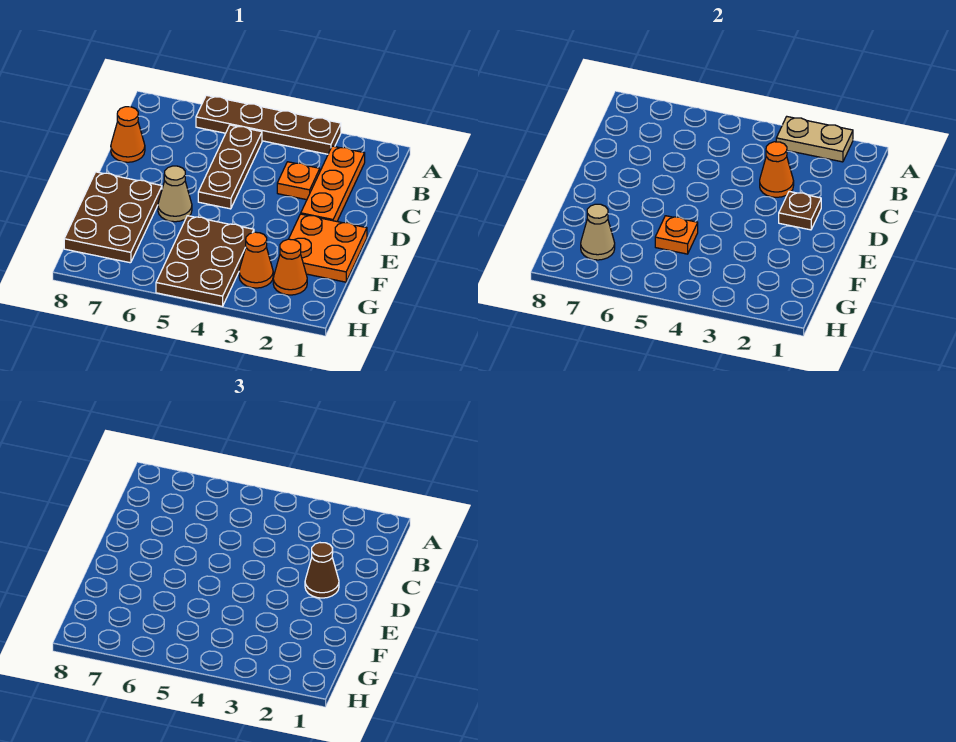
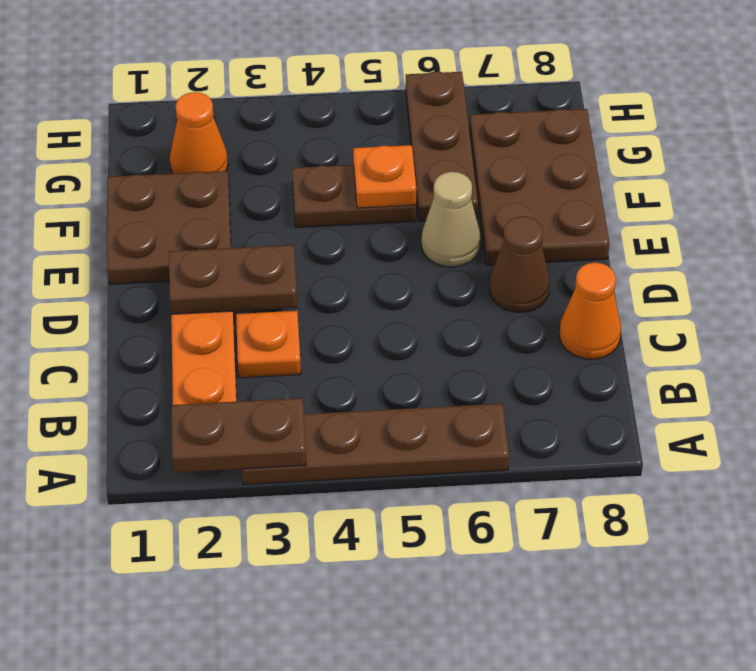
tan plate A2:A3 level 2 -> brown plate A2:A3 level 2
brown plate B5:D5 level 1 -> brown plate F6:H6 level 1
orange cone C3 level 2 -> none
brown plate D2 level 2 -> brown plate D2:D3 level 2
brown cone D2 level 3 -> brown cone D7 level 1
orange plate E1:F2 level 1 -> brown plate E1:F2 level 1
brown plate F4:H5 level 1 -> brown plate F4:F5 level 1
orange cone G3 level 1 -> none
tan cone G7 level 2 -> none

